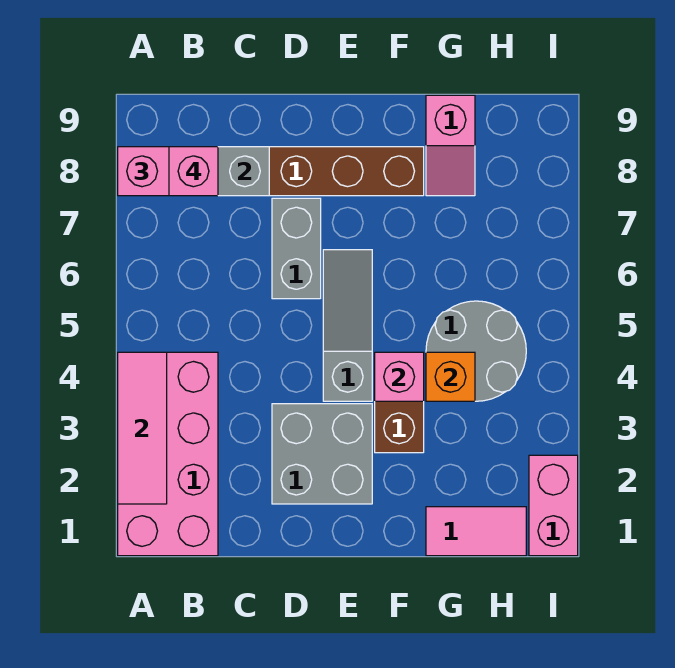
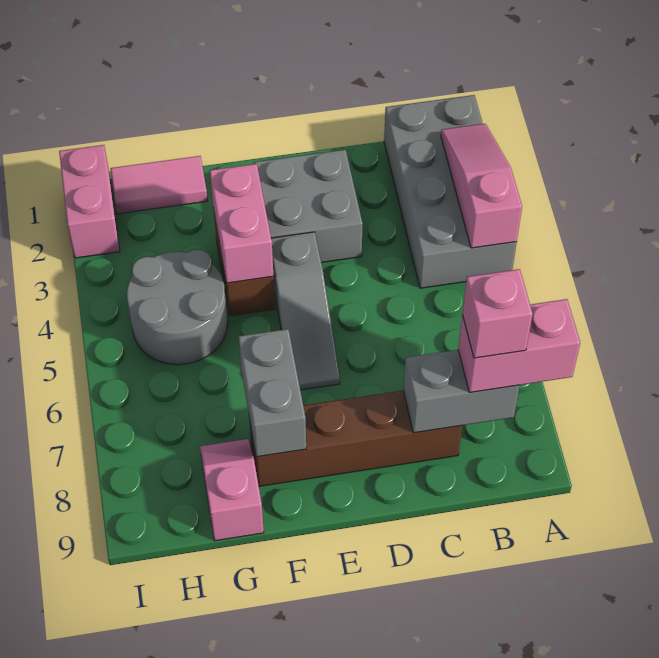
pink brick A1:B4 level 1 -> grey brick A1:B4 level 1
pink tile A2:A4 level 2 -> pink slope A2:A4 level 2 top 4
grey brick D6:D7 level 1 -> grey brick F7:F8 level 2
pink brick F4 level 2 -> pink brick F3:F4 level 2
orange brick G4 level 2 -> none

